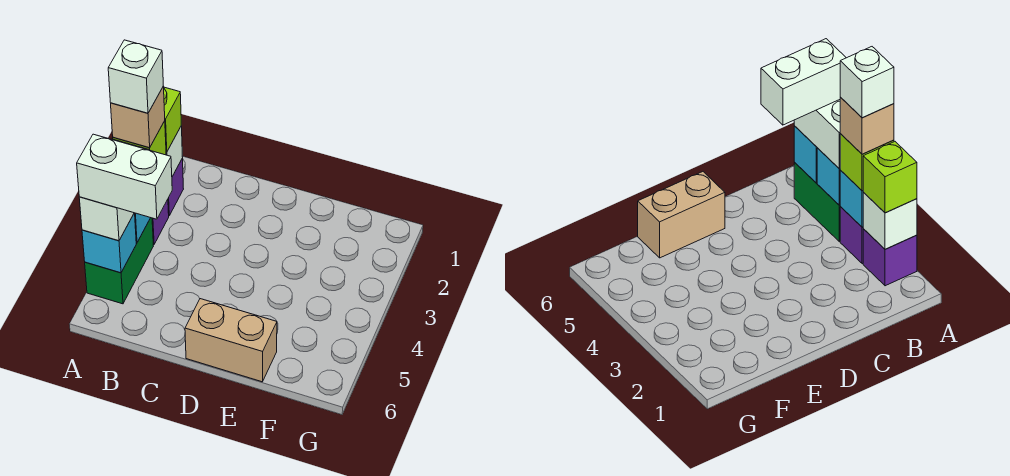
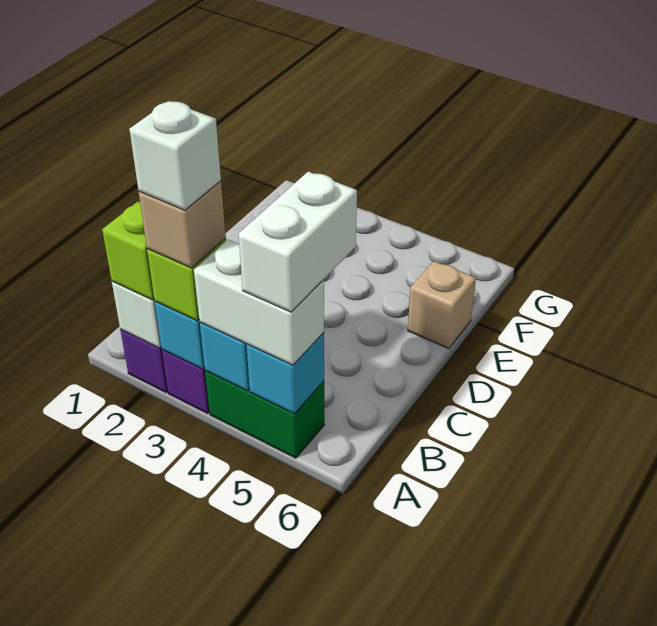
tan brick D6:E6 level 1 -> tan brick E6 level 1

